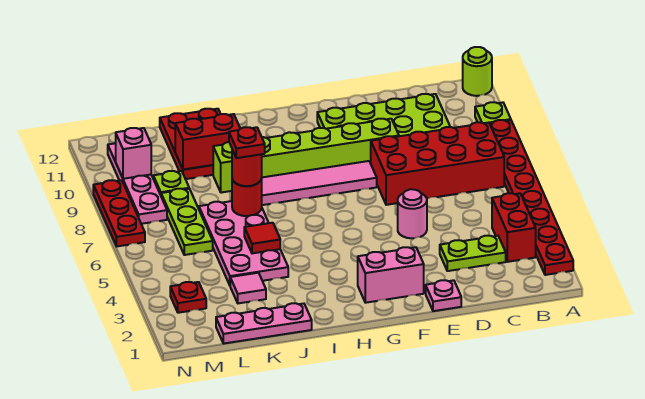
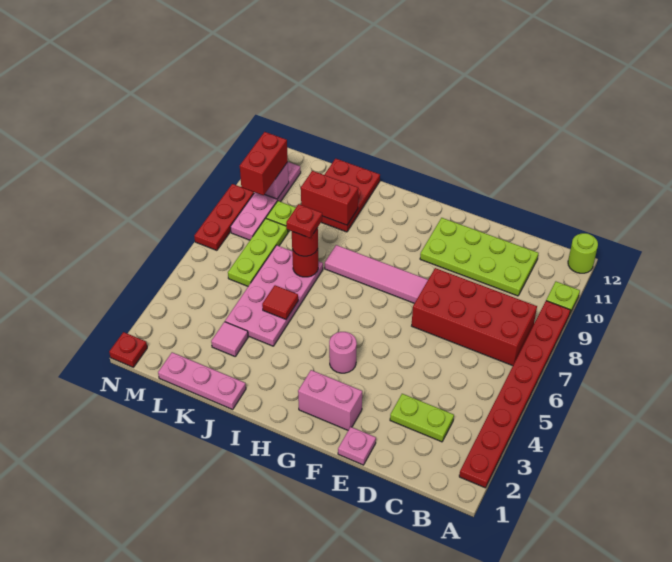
red brick B3:B4 level 1 -> red brick M9:M10 level 3
pink round brick E5 level 1 -> pink round brick G4 level 1
lime brick E9:J9 level 1 -> none
red plate M3 level 1 -> red plate N1 level 1

